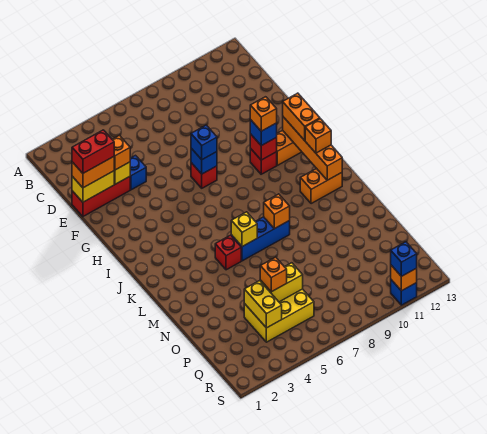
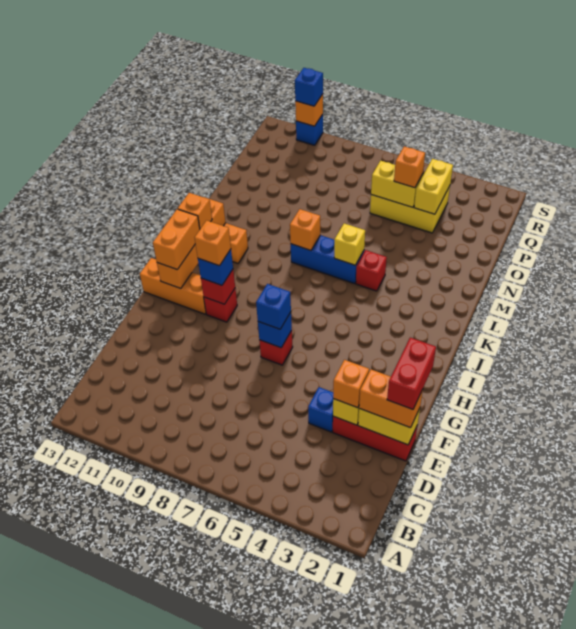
red brick E1:E2 level 4 -> red brick E1:F1 level 4

